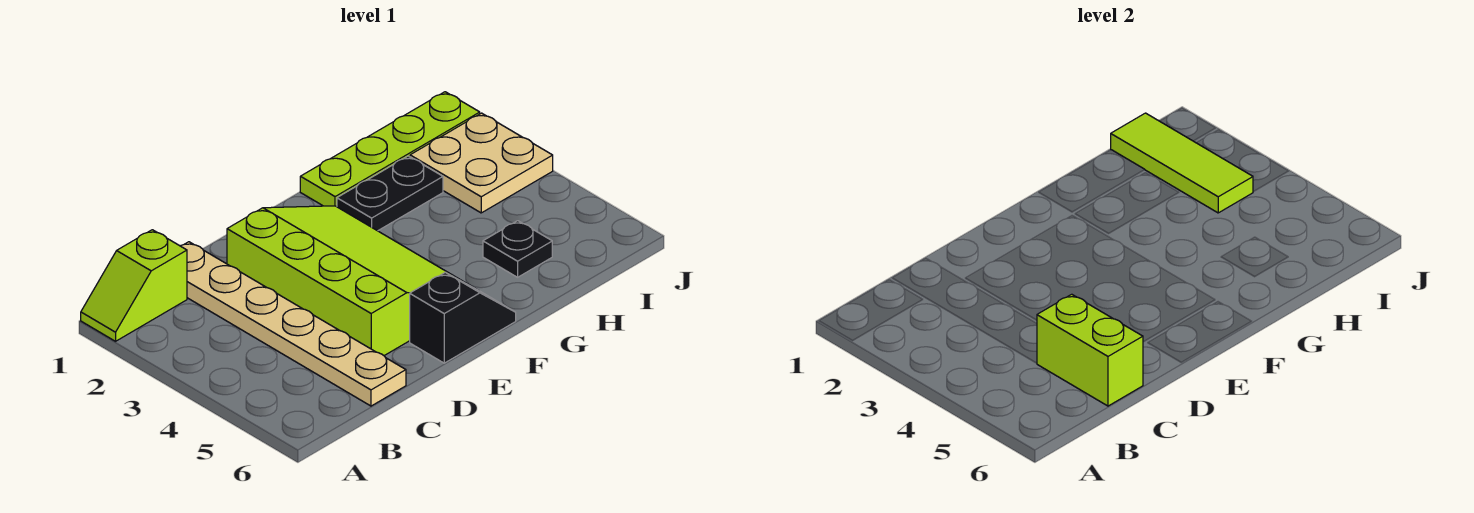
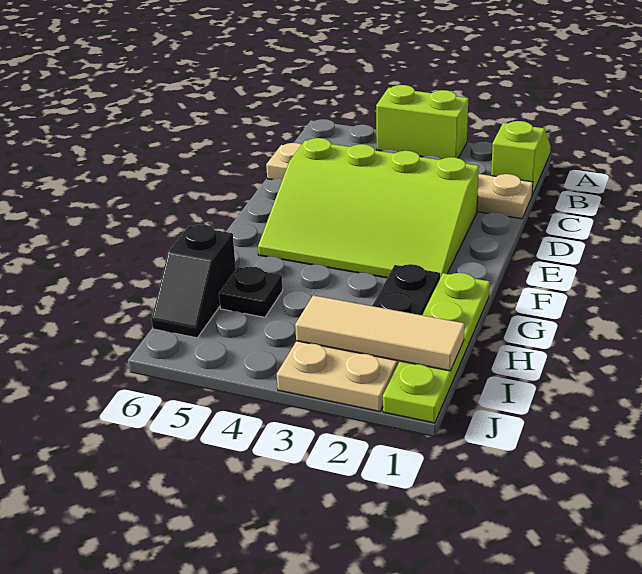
lime brick C5:C6 level 2 -> lime brick A3:A4 level 1
black slope E6:F6 level 1 top E -> black slope H6:I6 level 1 top H
lime tile I1:I3 level 2 -> tan tile I1:I3 level 2

